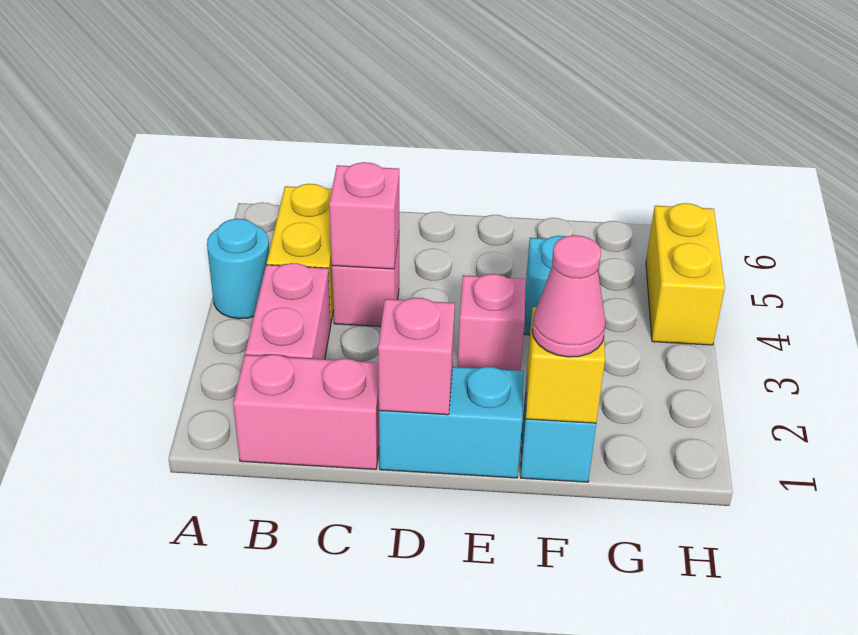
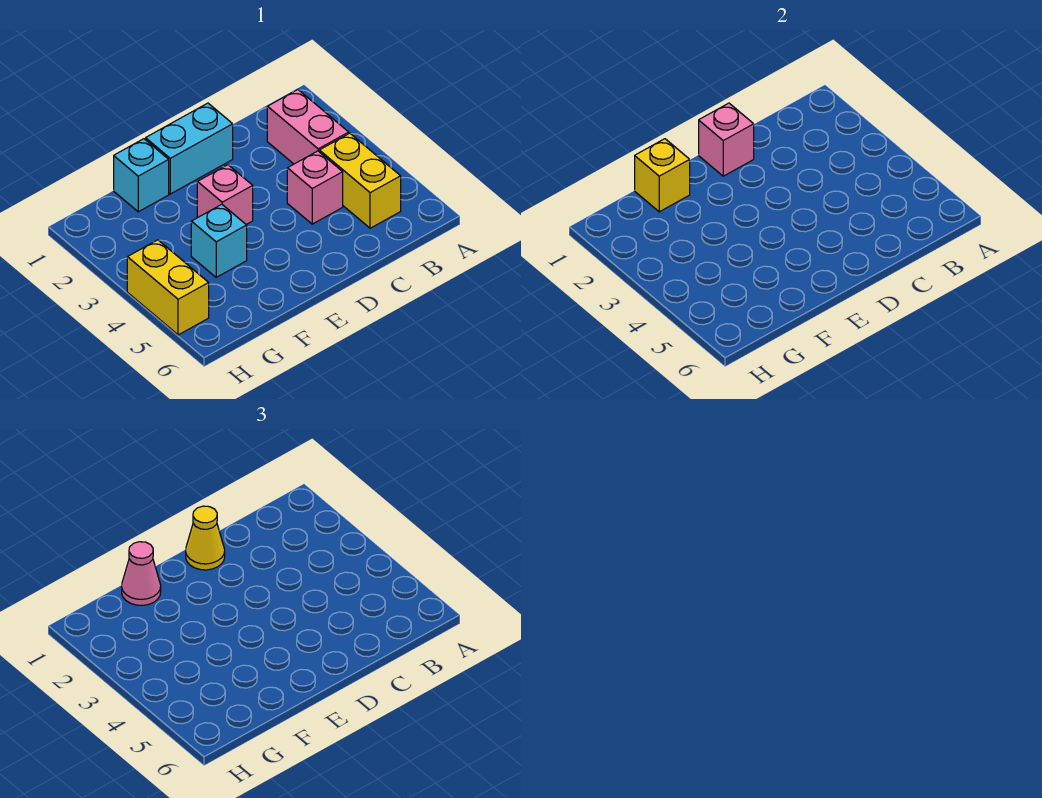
cyan round brick A4 level 1 -> none
pink brick B1:C1 level 1 -> none
pink brick C4 level 2 -> none
none -> yellow cone D1 level 3

